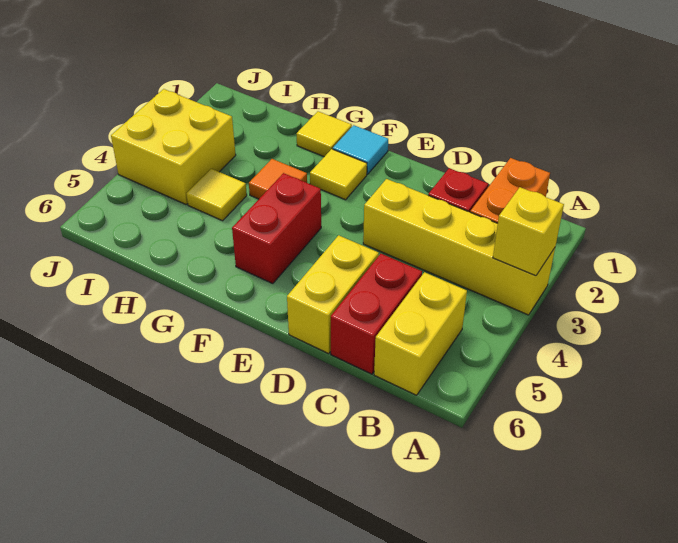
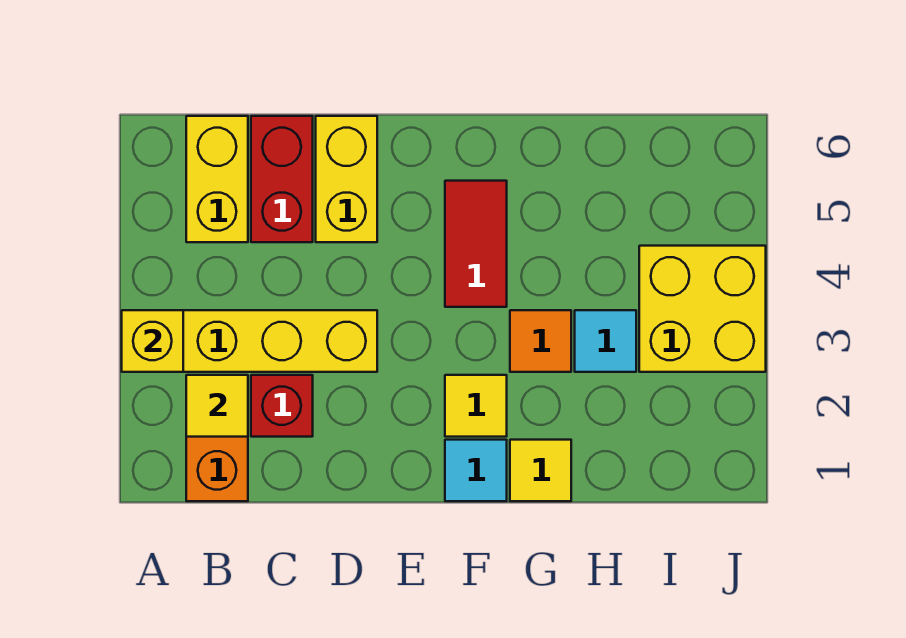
red brick F4:F5 level 1 -> red tile F4:F5 level 1
none -> cyan tile H3 level 1
yellow tile H4 level 1 -> yellow tile B2 level 2

